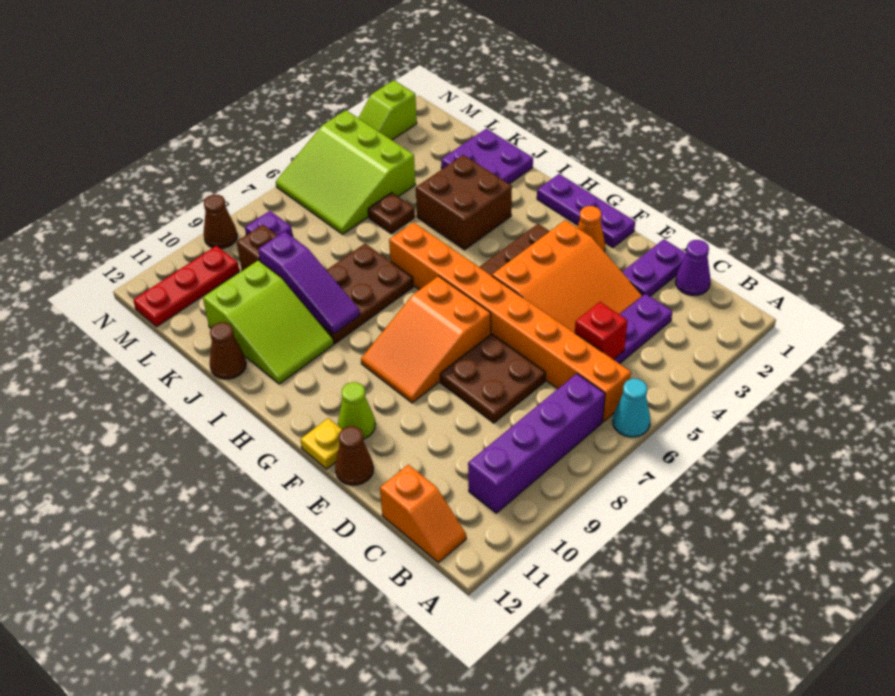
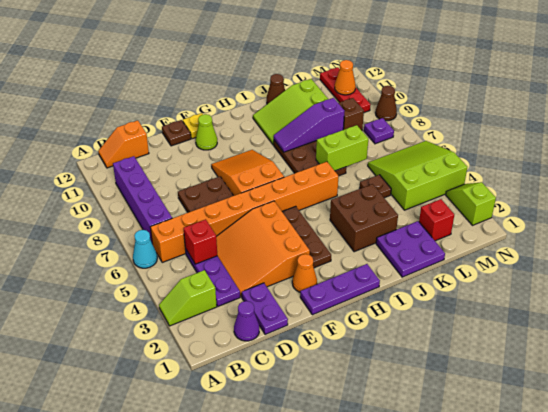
none -> lime slope A3:B3 level 1 top B
brown cone E12 level 1 -> brown plate E12 level 1
none -> lime brick J7:K7 level 2
none -> red brick L2 level 1
none -> orange cone M11 level 2

